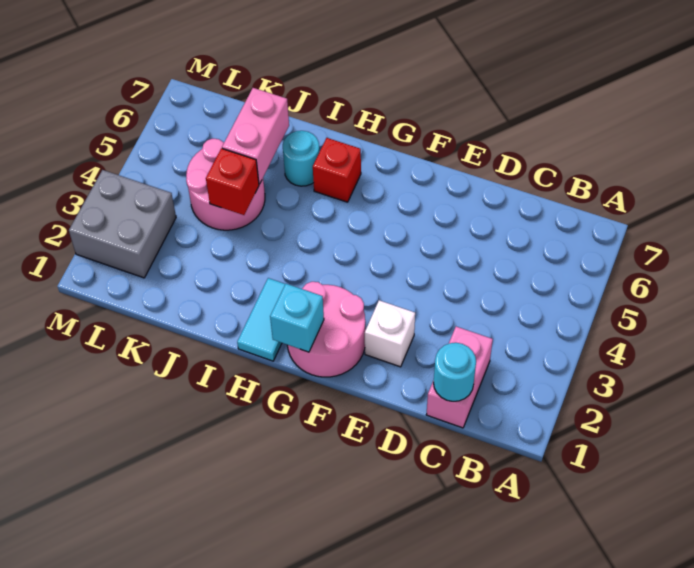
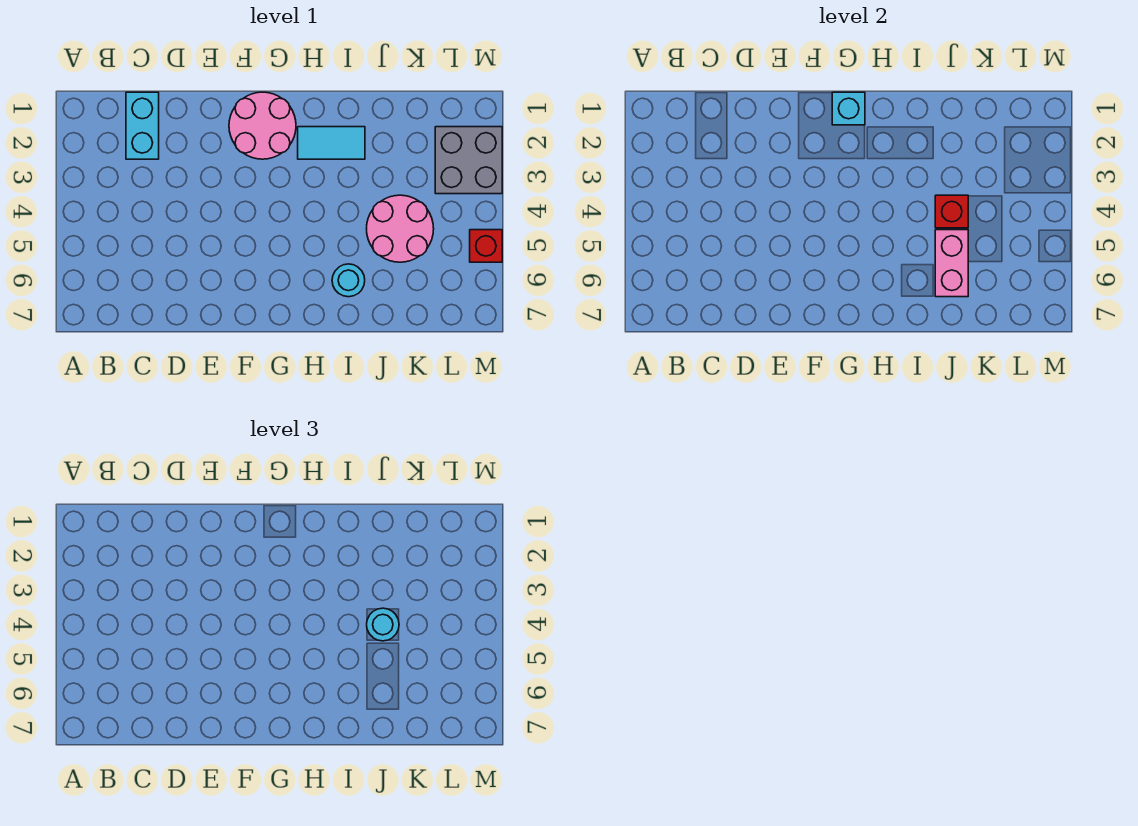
pink brick C1:C2 level 1 -> cyan brick C1:C2 level 1
cyan round brick C1 level 2 -> cyan round brick J4 level 3
white brick E2 level 1 -> none
cyan tile H1:H2 level 1 -> cyan tile H2:I2 level 1
red brick H6 level 1 -> red brick M5 level 1

